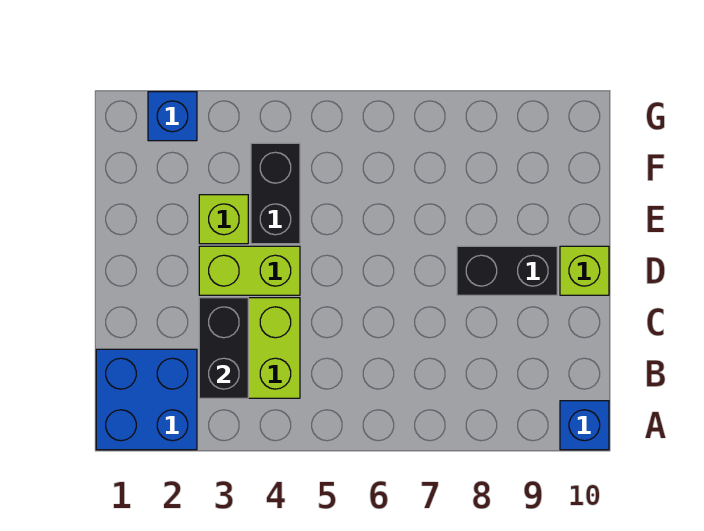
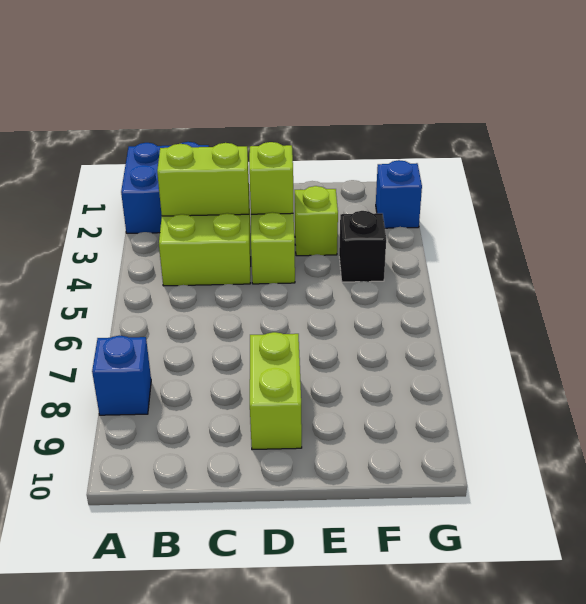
blue brick A10 level 1 -> blue brick A8 level 1
black brick B3:C3 level 2 -> lime brick B3:C3 level 2
black brick D8:D9 level 1 -> lime brick D8:D9 level 1
lime brick D10 level 1 -> lime brick D3 level 2
black brick E4:F4 level 1 -> black brick F4 level 1

